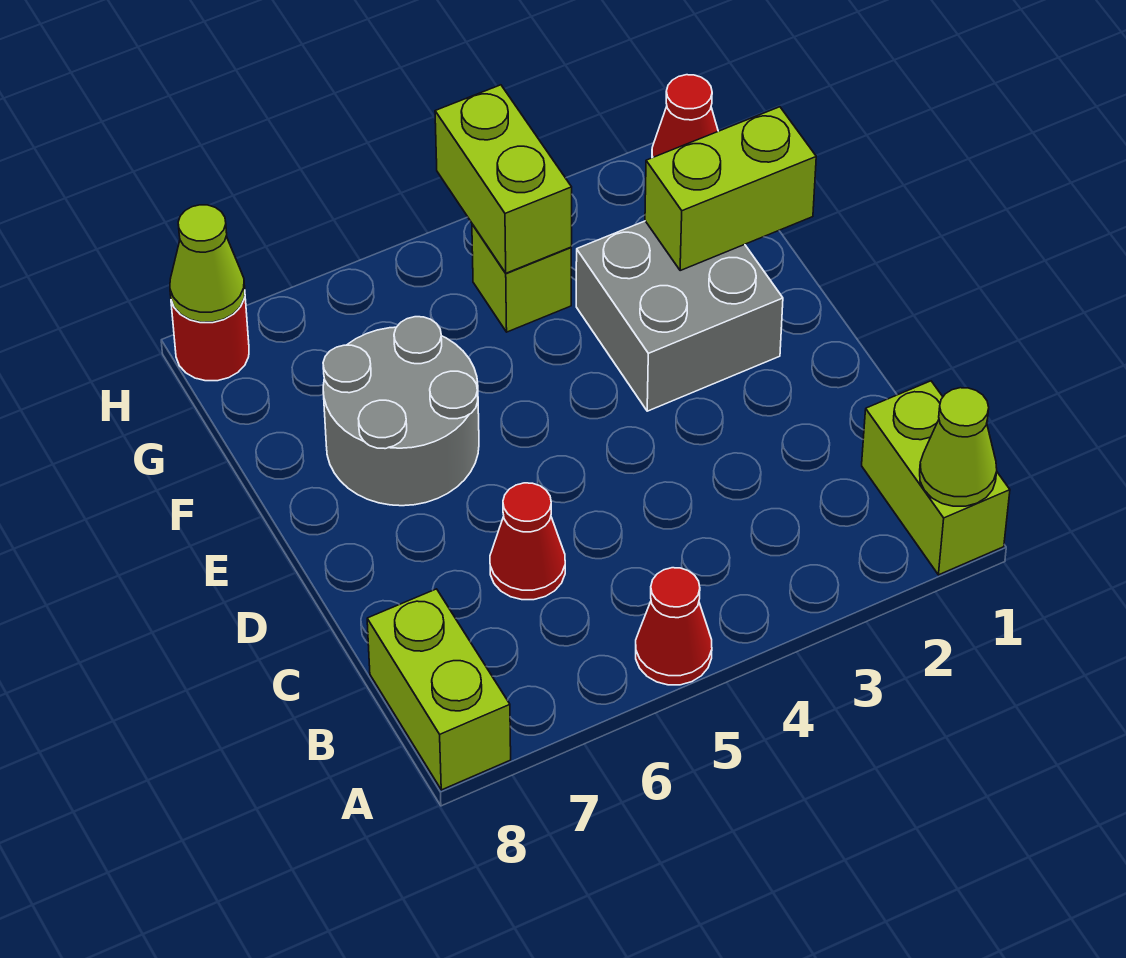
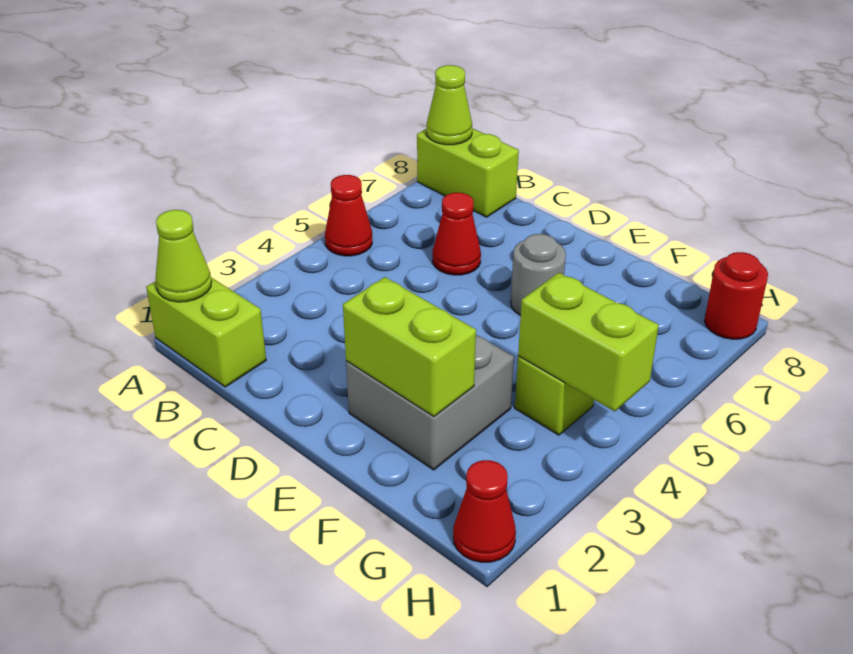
grey round brick E6:F7 level 1 -> grey round brick E6 level 1
lime brick F1:F2 level 2 -> lime brick E2:F2 level 2
lime cone H8 level 2 -> lime cone A8 level 2

